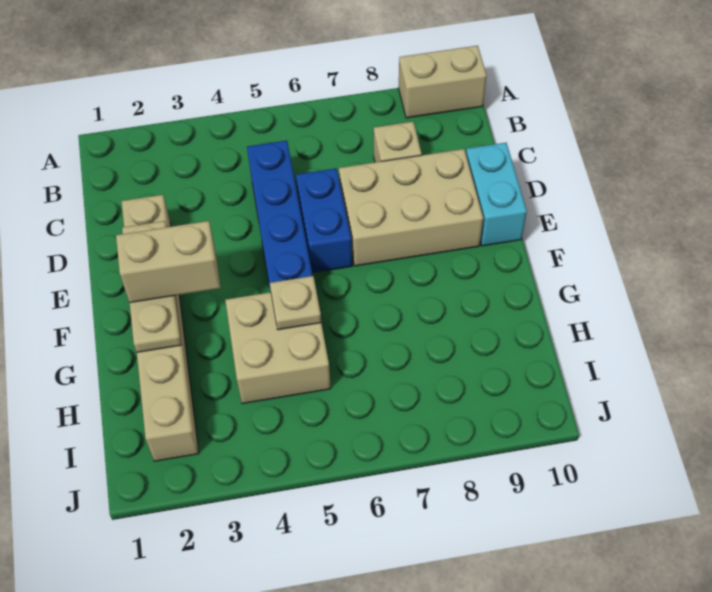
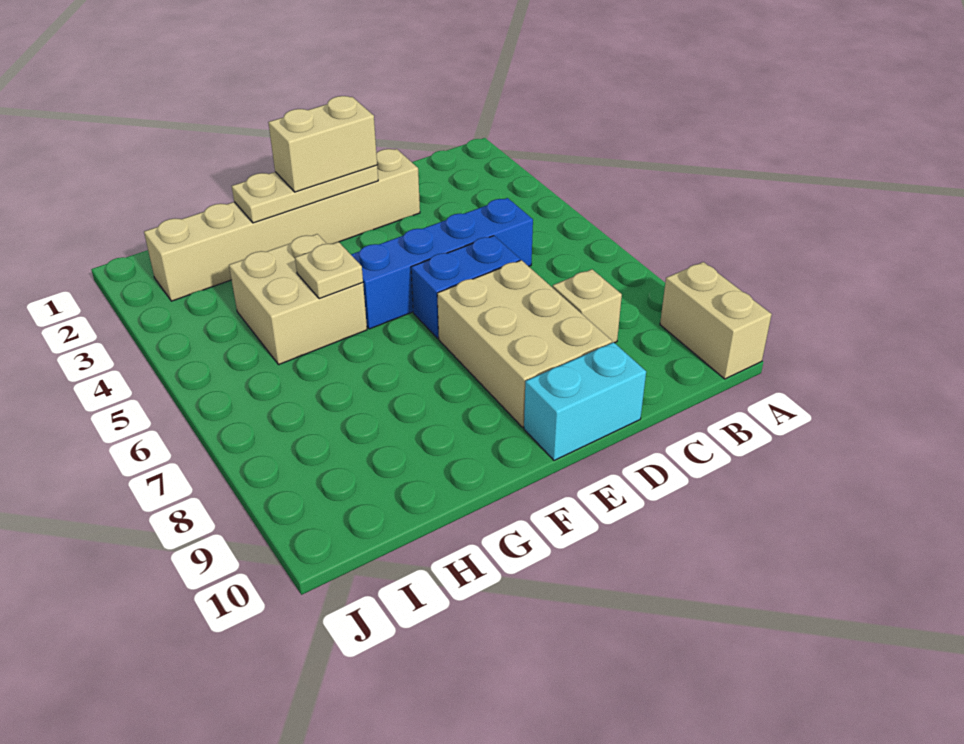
tan brick F2:F3 level 3 -> tan brick E2:F2 level 3

